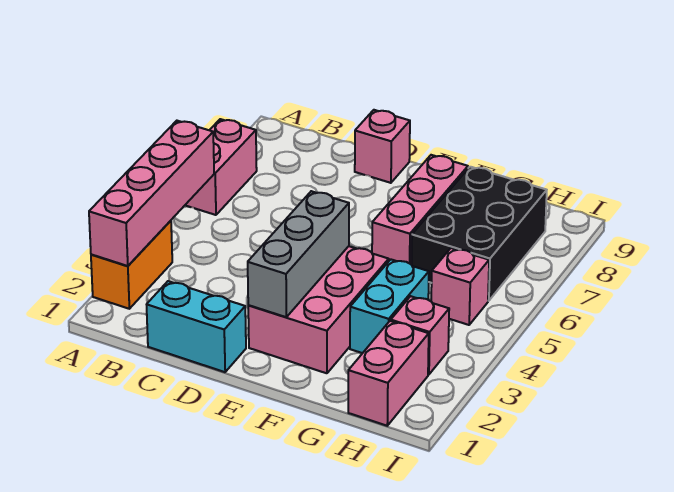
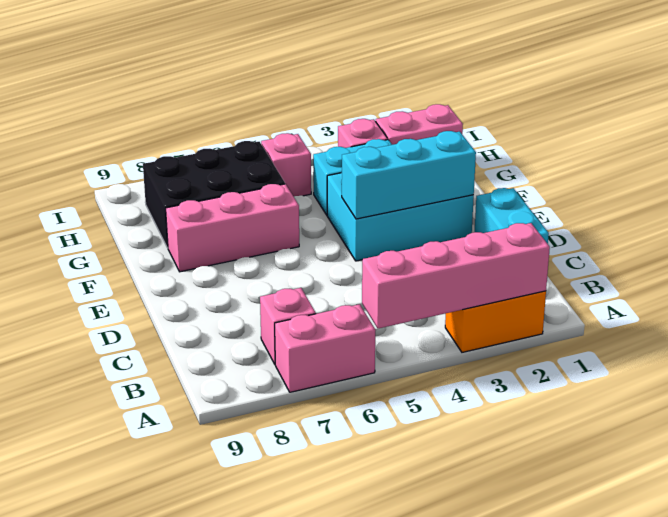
pink brick D9 level 1 -> pink brick B7 level 1
pink brick E2:F4 level 1 -> cyan brick E2:F4 level 1
grey brick E2:E4 level 2 -> cyan brick E2:E4 level 2

